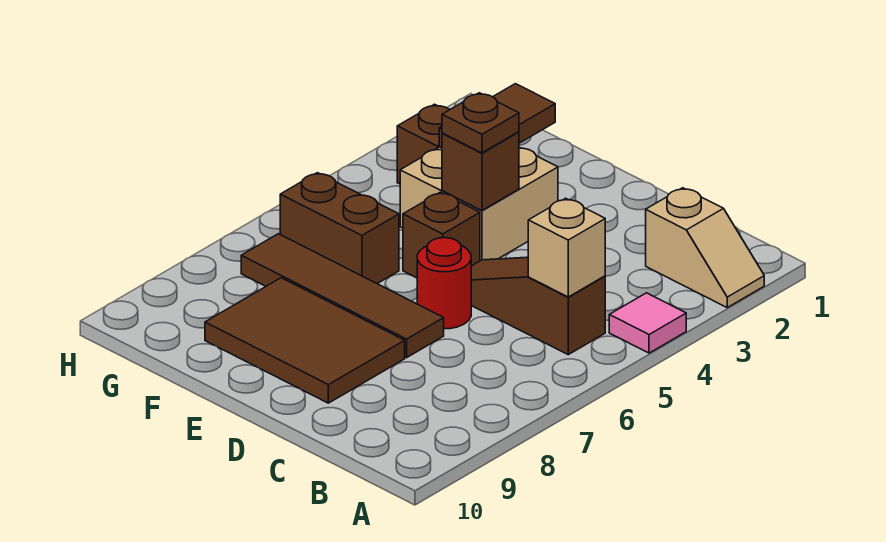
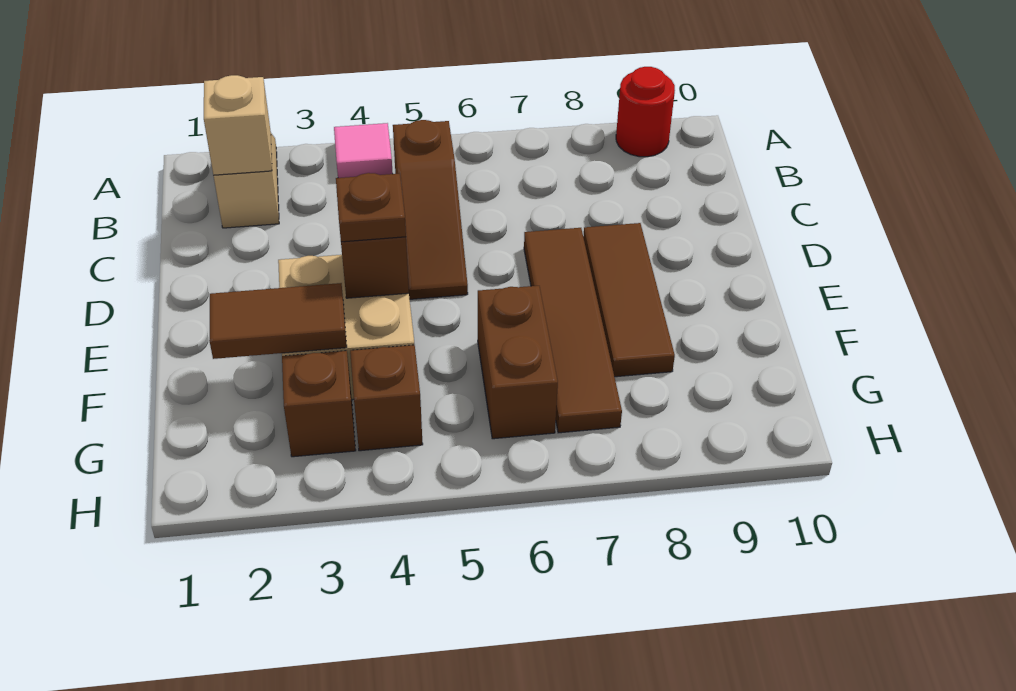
tan brick B5 level 2 -> tan brick B2 level 2
red round brick D6 level 1 -> red round brick A9 level 1
brown tile D8:F9 level 1 -> brown tile D8:F8 level 1
brown brick E5 level 1 -> brown brick G4 level 1

